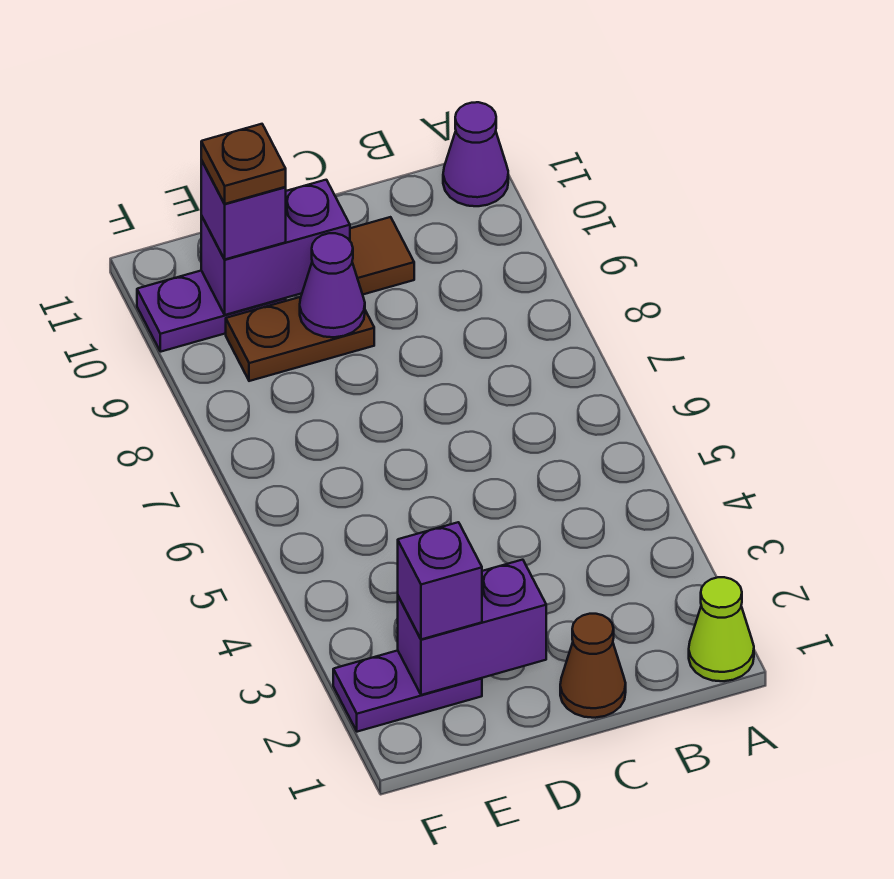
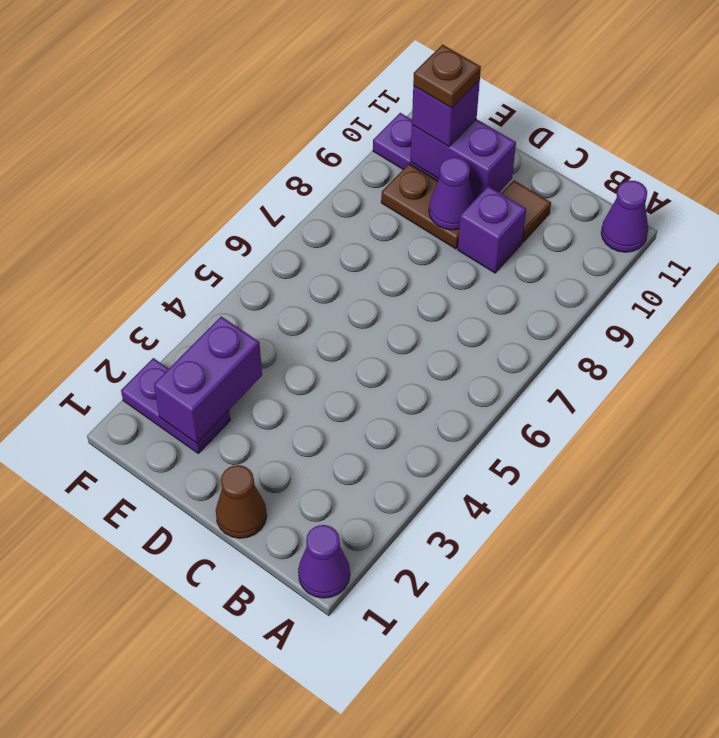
lime cone A1 level 1 -> purple cone A1 level 1
purple brick D2:E2 level 2 -> purple brick E2:E3 level 2
purple brick E2 level 3 -> purple brick C9 level 1

